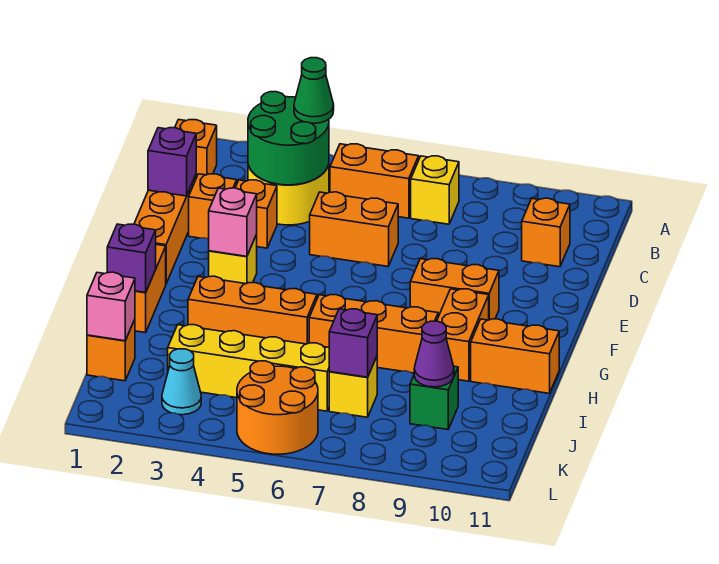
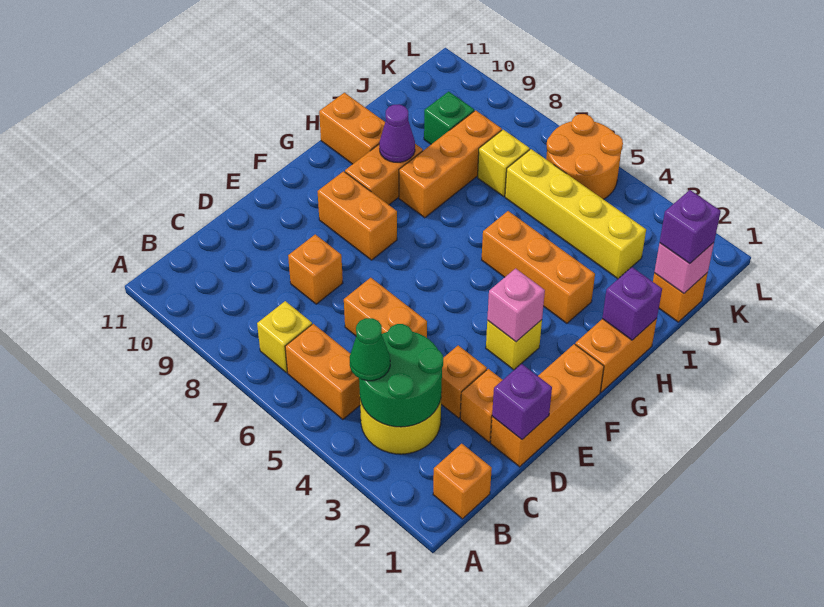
orange brick C10 level 1 -> orange brick D8 level 1
orange brick H6:H8 level 1 -> orange brick H8:J8 level 1
purple brick J7 level 2 -> purple brick J1 level 3
purple cone J9 level 2 -> purple cone H9 level 2
cyan cone K3 level 1 -> none

